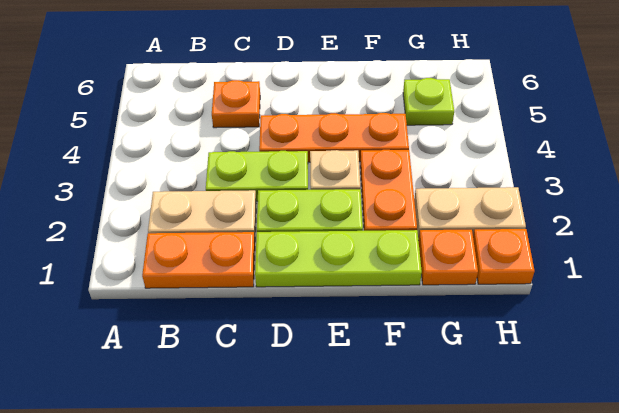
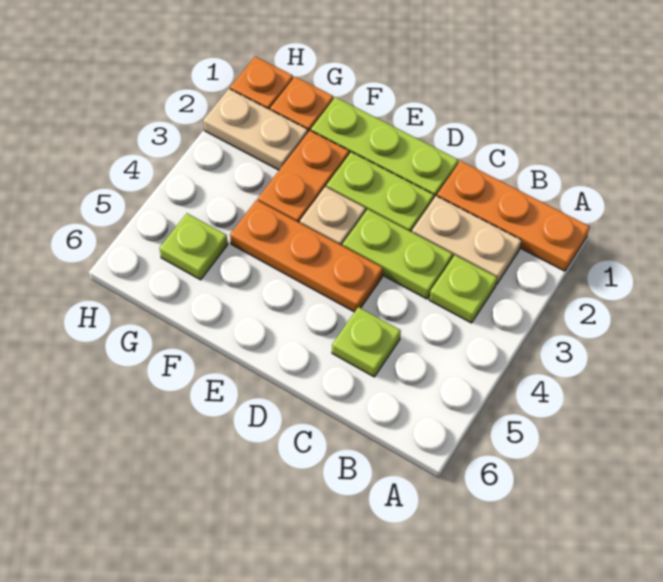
orange plate B1:C1 level 1 -> orange plate A1:C1 level 1
none -> lime plate B3 level 1
orange plate C5 level 1 -> lime plate C5 level 1

